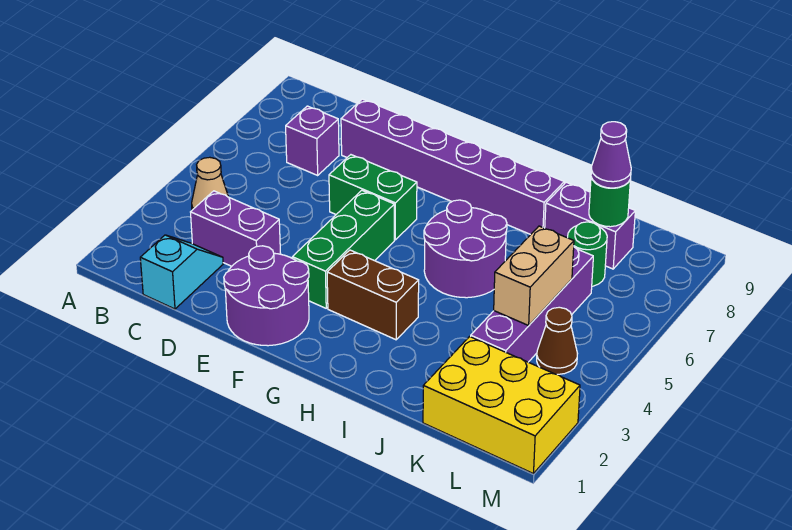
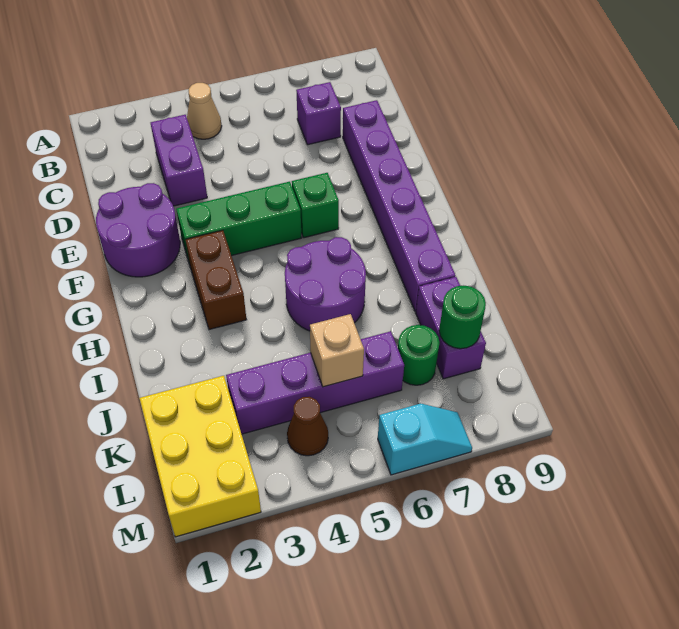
cyan slope C1:C2 level 1 top 1 -> cyan slope M6:M7 level 1 top 6
green brick E6:F6 level 1 -> green brick F6 level 1
tan brick K4:K5 level 2 -> tan brick K5 level 2
purple cone K8 level 3 -> none

